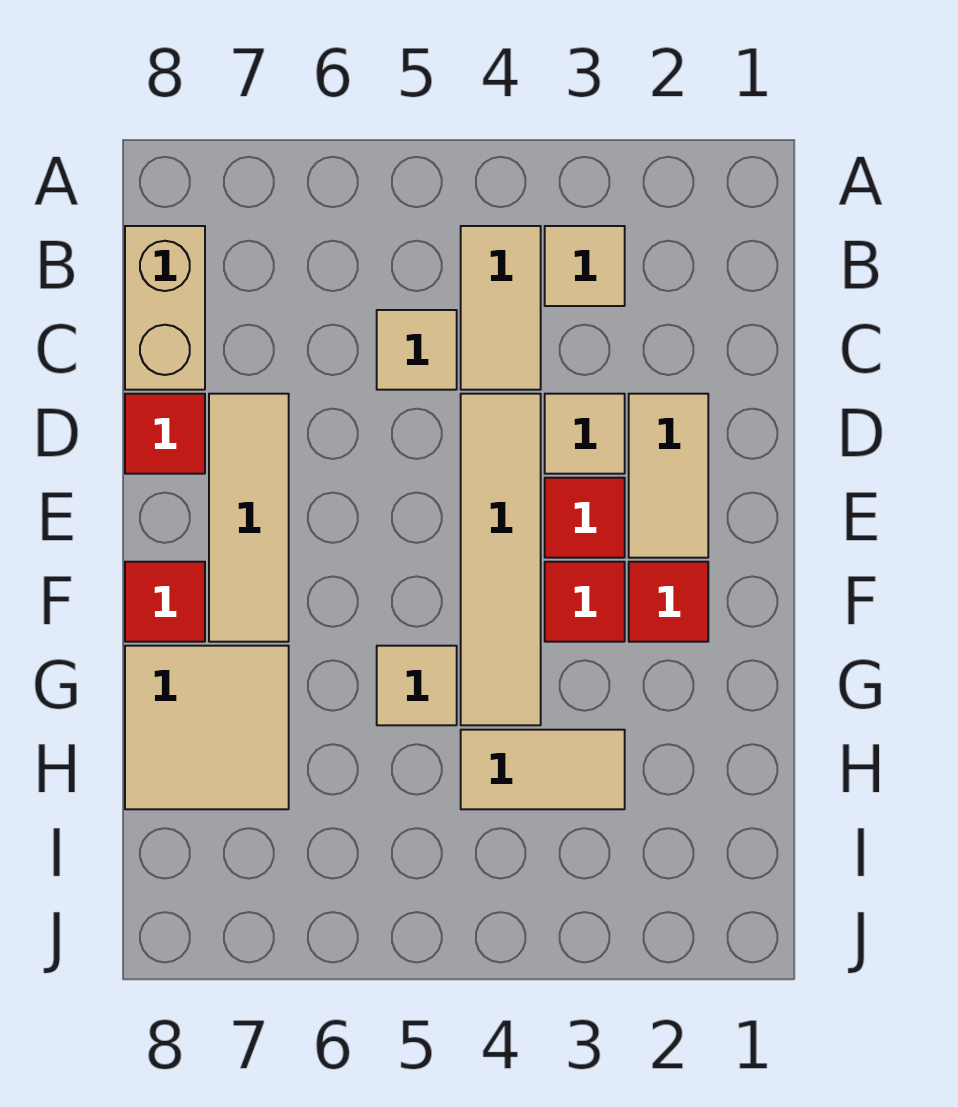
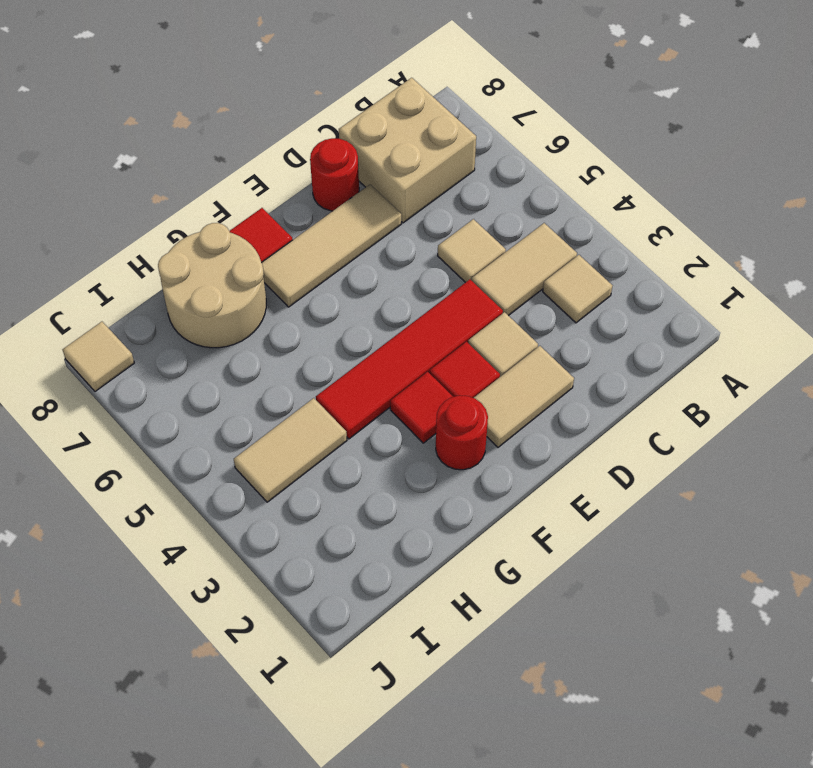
tan brick B8:C8 level 1 -> tan brick B7:C8 level 1
tan tile D4:G4 level 1 -> red tile D4:G4 level 1
red tile D8 level 1 -> red round brick D8 level 1
red tile F2 level 1 -> red round brick F2 level 1
tan tile G5 level 1 -> tan tile J8 level 1
tan tile G7:H8 level 1 -> tan round brick G7:H8 level 1
tan tile H3:H4 level 1 -> tan tile H4:I4 level 1

